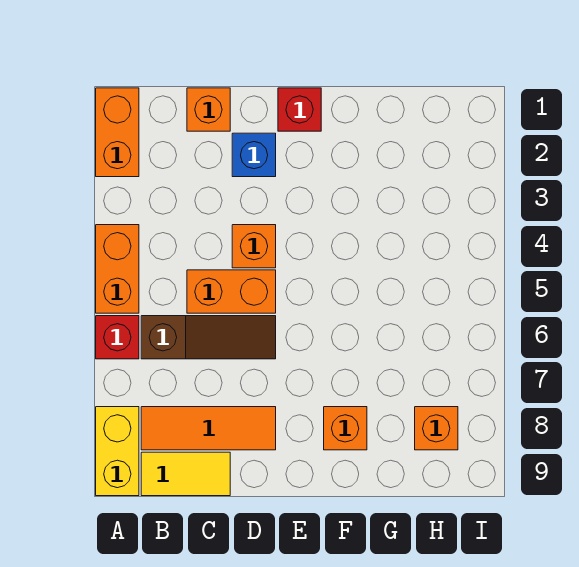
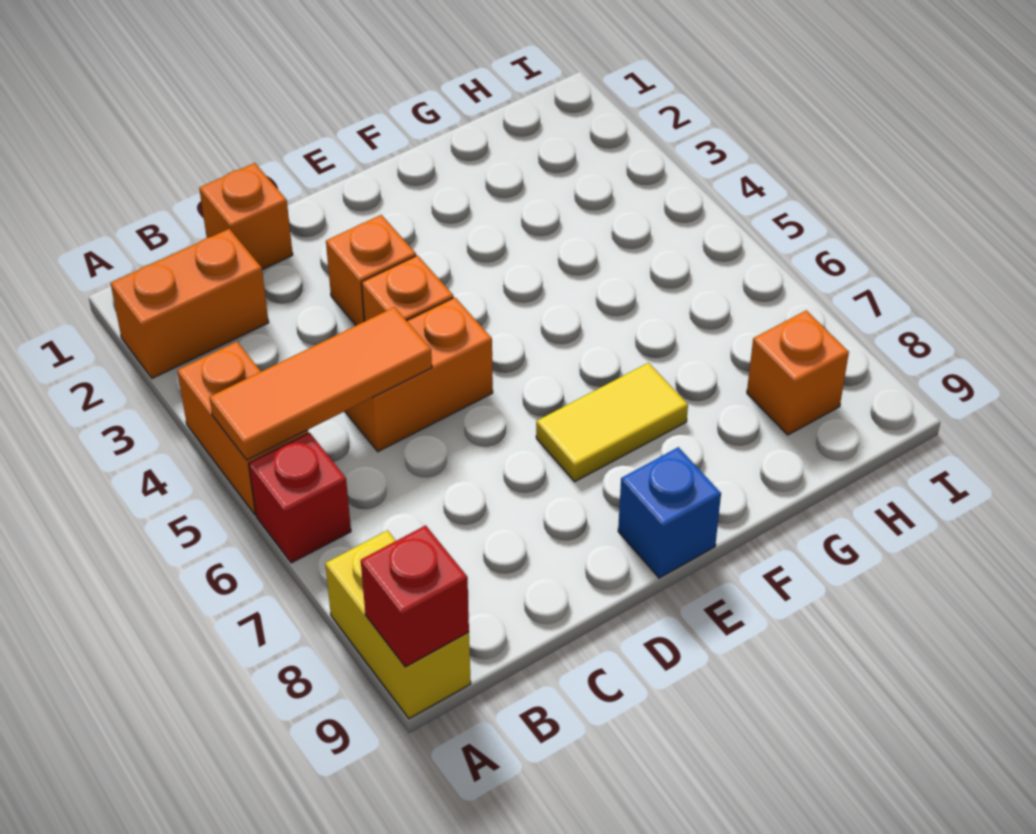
orange brick A1:A2 level 1 -> orange brick A2:B2 level 1
brown slope B6:D6 level 1 top B -> none
orange tile B8:D8 level 1 -> orange tile A5:C5 level 2
yellow tile B9:C9 level 1 -> yellow tile E7:F7 level 1
blue brick D2 level 1 -> blue brick E9 level 1
red brick E1 level 1 -> red brick A9 level 2
orange brick F8 level 1 -> orange brick D3 level 1

